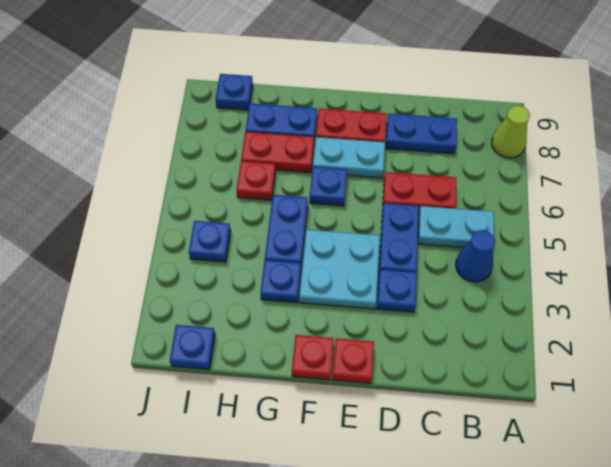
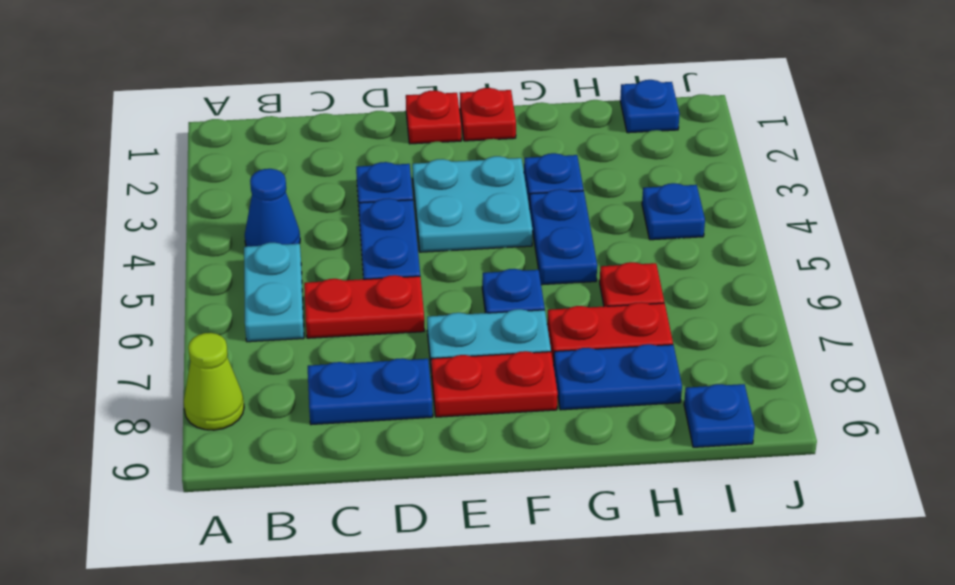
cyan plate B5:C5 level 1 -> cyan plate B5:B6 level 1

